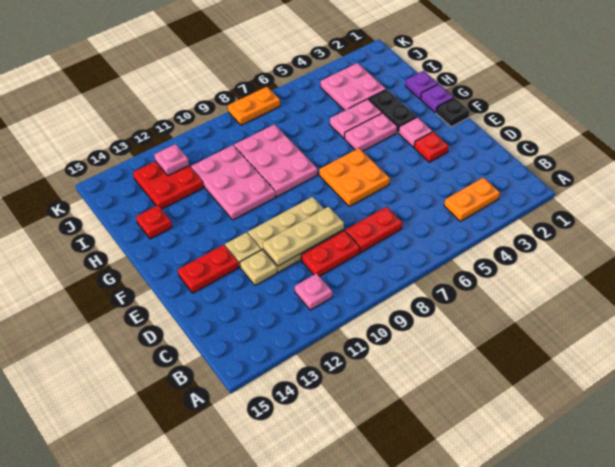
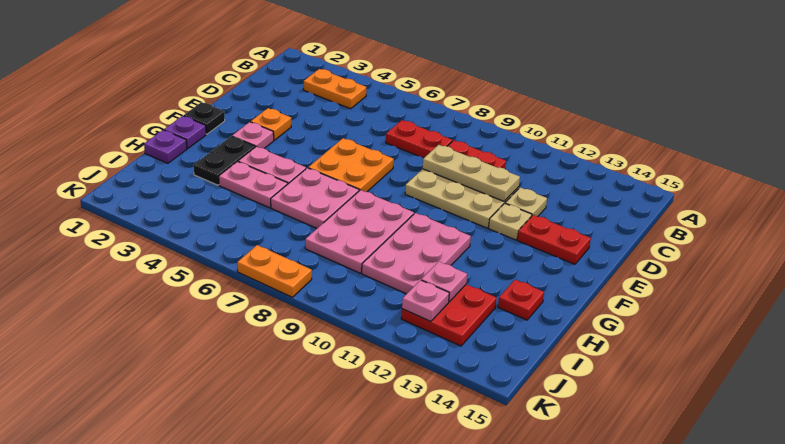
pink plate B11 level 1 -> pink plate I12 level 2
red plate E3 level 1 -> orange plate E3 level 1
pink plate I3:J4 level 1 -> pink plate G6:H7 level 1

